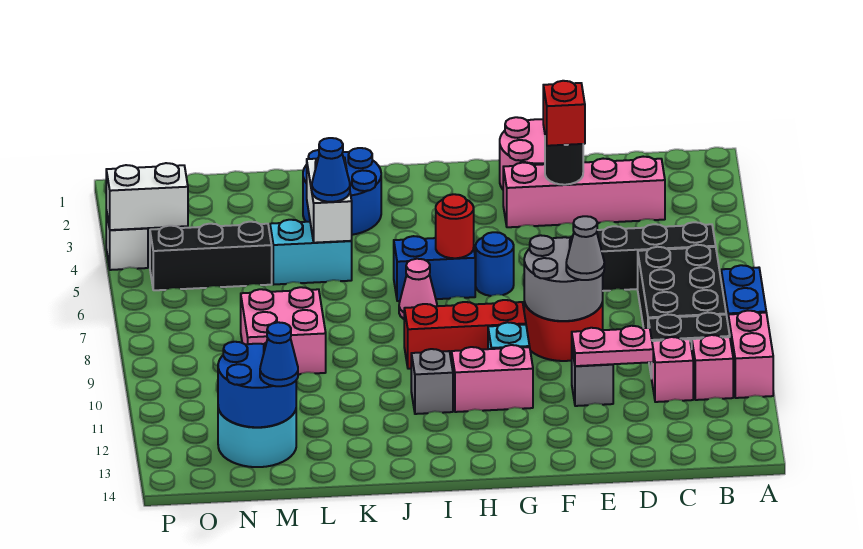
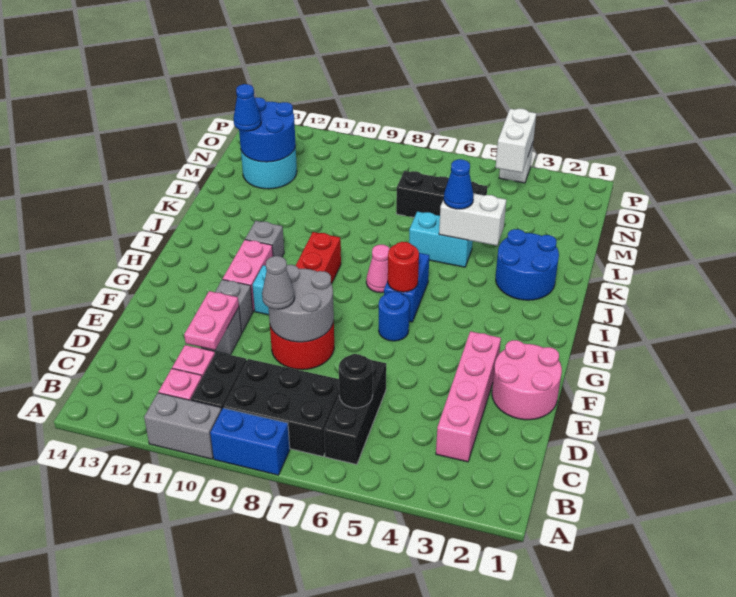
pink brick A10:A11 level 1 -> grey brick A10:A11 level 1
black round brick E3 level 2 -> black round brick C6 level 2
red brick E3 level 3 -> none
none -> grey brick F11 level 1
cyan brick K5:L5 level 1 -> cyan brick K5:K6 level 1
pink brick L8:M9 level 1 -> none
black brick M5:O5 level 1 -> black brick M5:M7 level 1

